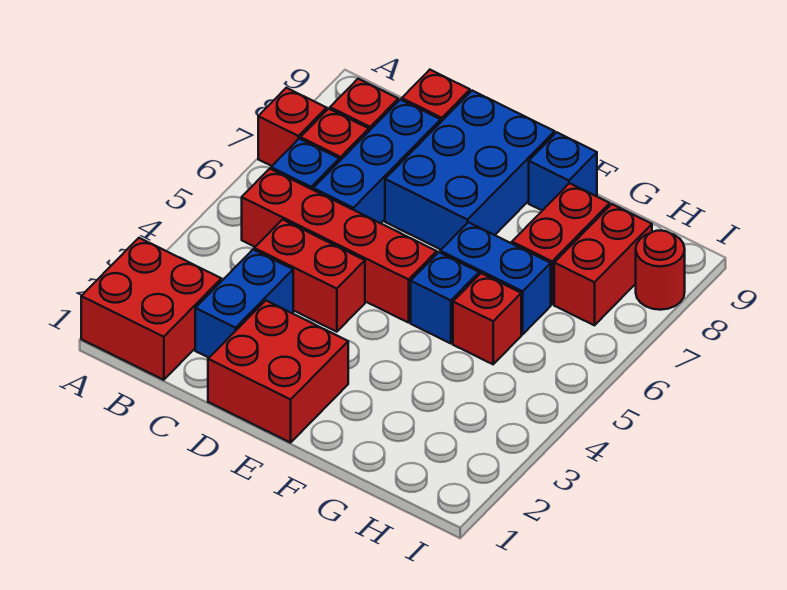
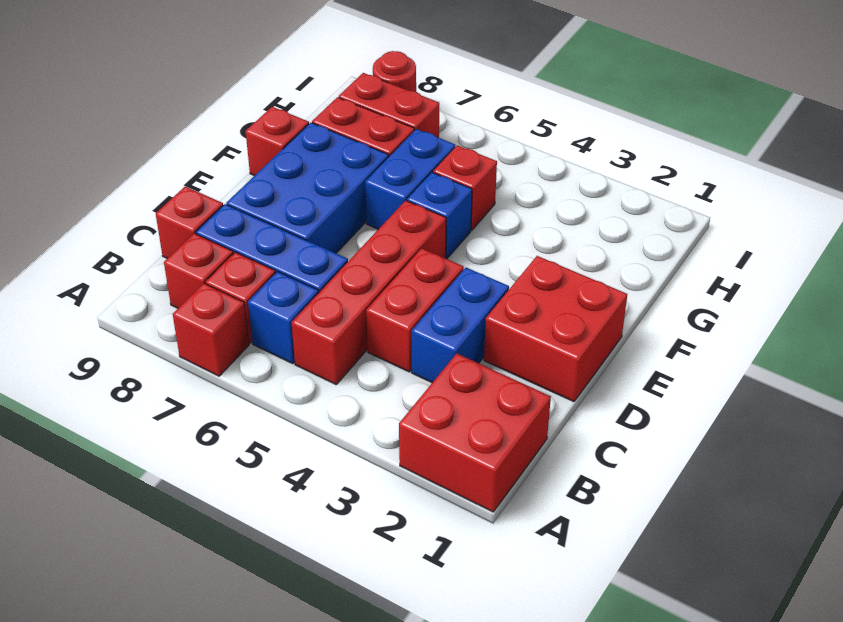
blue brick C2:C3 level 1 -> blue brick C3:D3 level 1
blue brick D7:E9 level 1 -> blue brick D7:F8 level 1
blue brick F9 level 1 -> red brick F9 level 1

